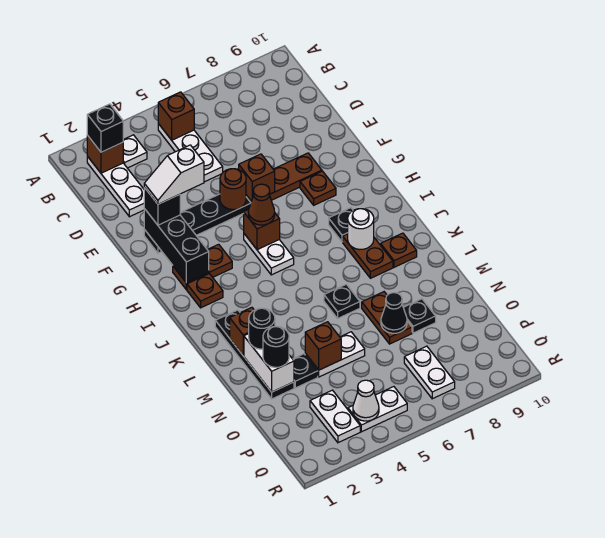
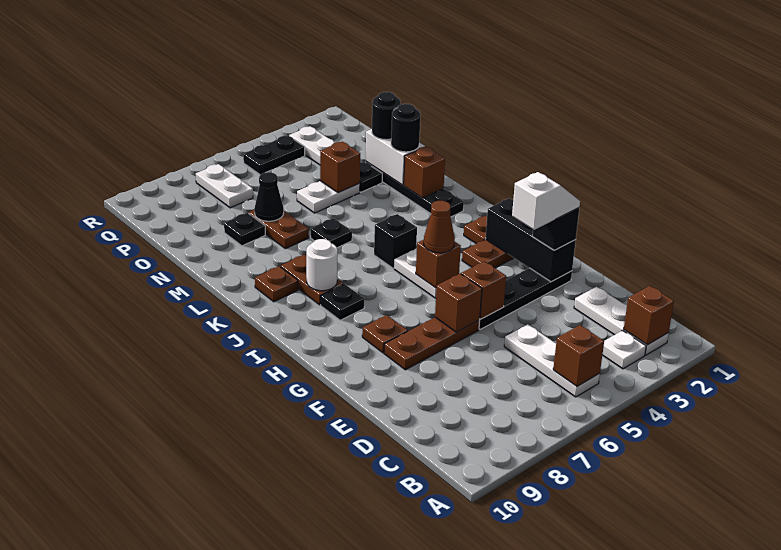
black brick B2 level 3 -> black brick J5 level 1
brown round brick F5 level 2 -> brown brick F5 level 2
white plate Q4:Q5 level 1 -> black plate Q4:Q5 level 1
white cone Q4 level 2 -> none

